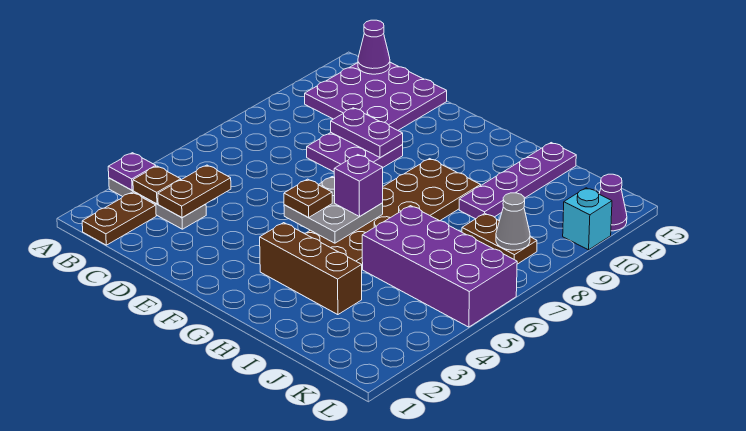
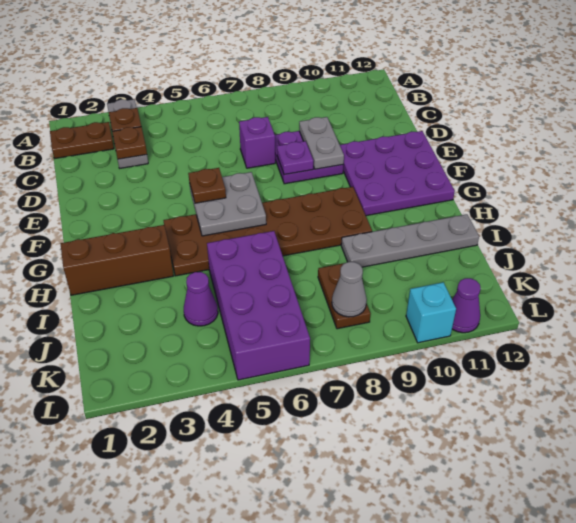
purple plate A3 level 2 -> purple plate E8 level 2
purple plate B10:D12 level 1 -> purple plate E10:G12 level 1
purple cone B12 level 2 -> purple cone J4 level 1
brown plate C3:C4 level 2 -> brown plate C3 level 2
purple plate D9:E9 level 2 -> grey plate D9:E9 level 2
brown brick G3:I3 level 1 -> brown brick H1:H3 level 1
purple brick G6 level 3 -> purple brick D7 level 1
purple plate I9:I12 level 1 -> grey plate I9:I12 level 1

